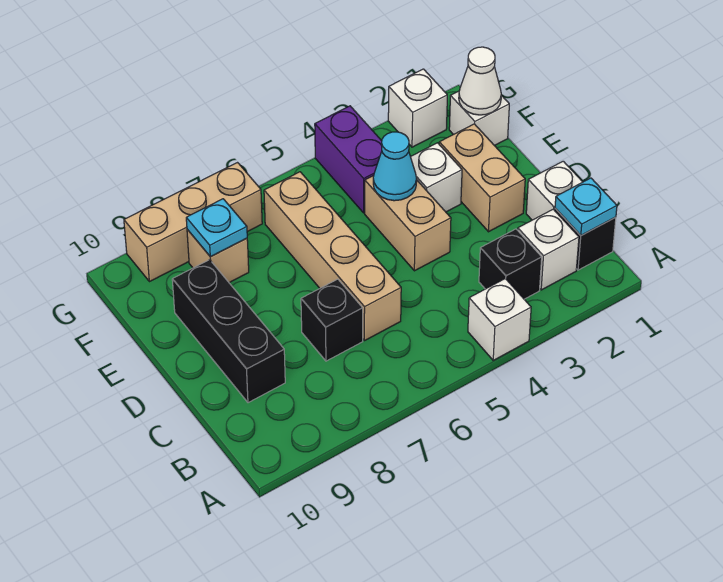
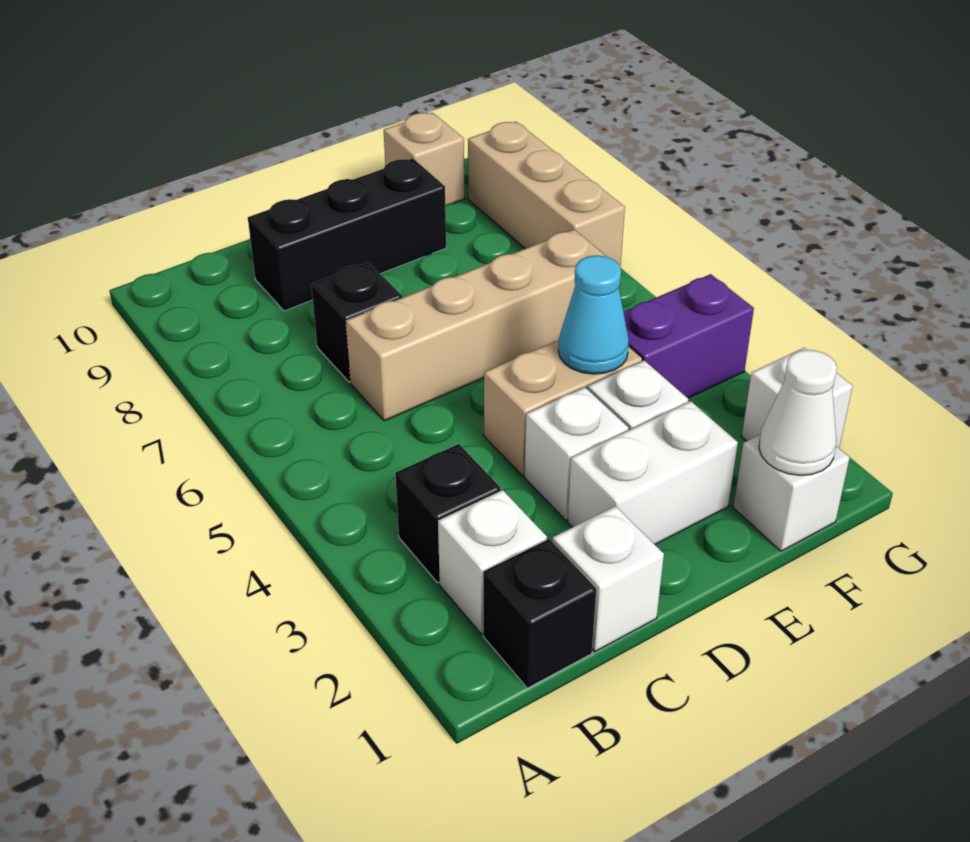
white brick A4 level 1 -> white brick D3 level 1
cyan plate B1 level 2 -> none
tan brick D2:E2 level 1 -> white brick D2:E2 level 1
tan brick F8 level 1 -> tan brick F10 level 1
cyan plate F8 level 2 -> none

